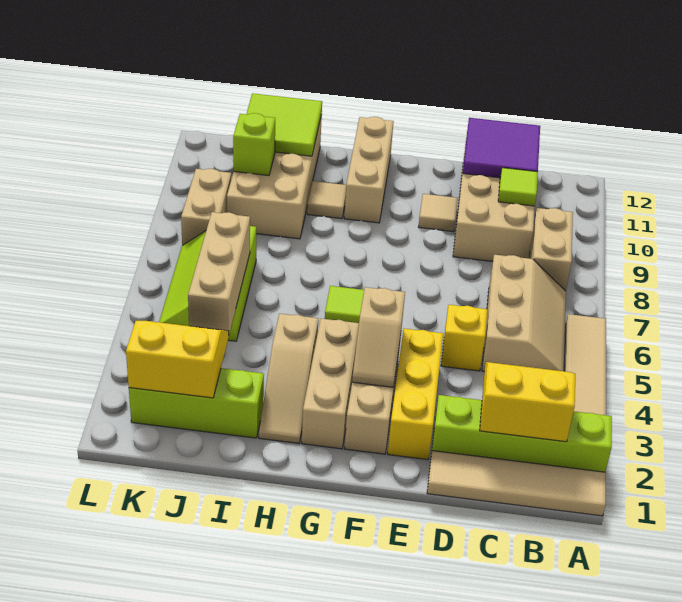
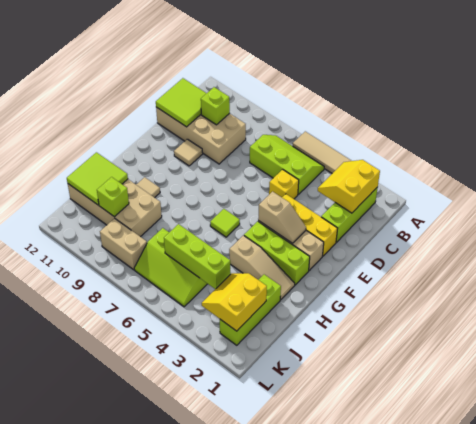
tan tile A1:D1 level 1 -> none
lime brick A2:D2 level 1 -> lime brick B2:D2 level 1
tan slope B5:C7 level 1 top C -> lime slope B5:C7 level 1 top C
tan brick B8:B9 level 1 -> none
lime tile C10 level 2 -> lime brick C10 level 2
purple tile C11:D12 level 2 -> lime tile C11:D12 level 2
tan brick G2:G4 level 1 -> lime brick G2:G4 level 1
tan brick G10:G12 level 1 -> none
tan brick J4:J6 level 2 -> lime brick J4:J6 level 2

